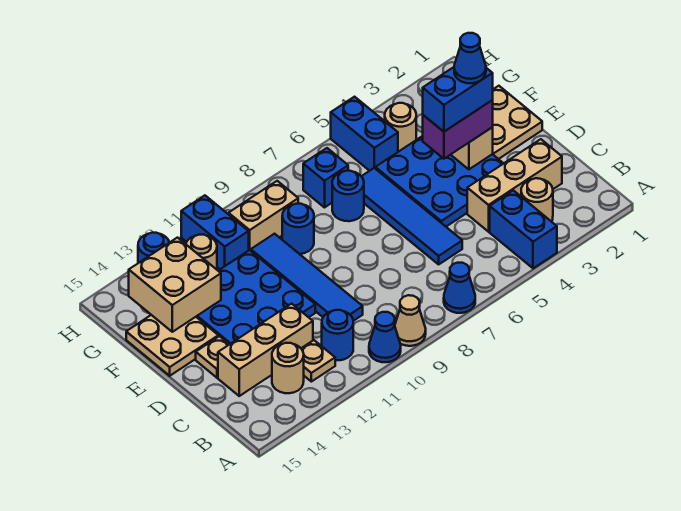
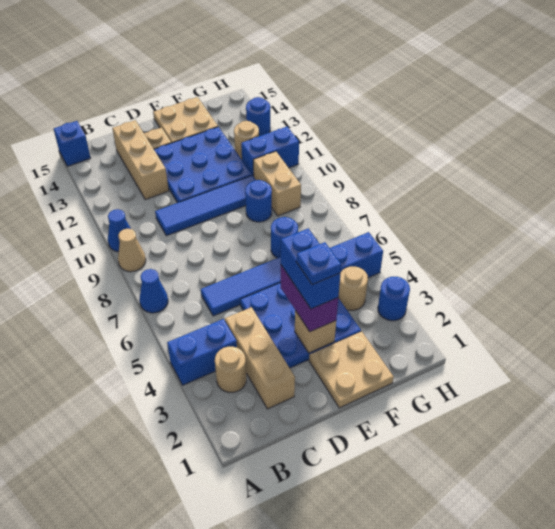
blue round brick B11 level 1 -> blue round brick H3 level 1
tan plate B12 level 1 -> none
tan round brick B13 level 1 -> none
blue cone E3 level 5 -> blue plate E3 level 5
tan brick F13:G14 level 2 -> none
blue brick G7 level 1 -> blue brick A15 level 1

